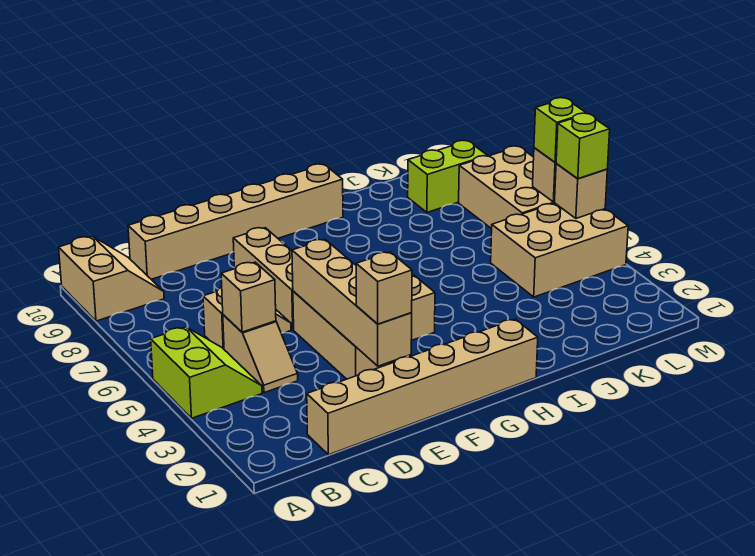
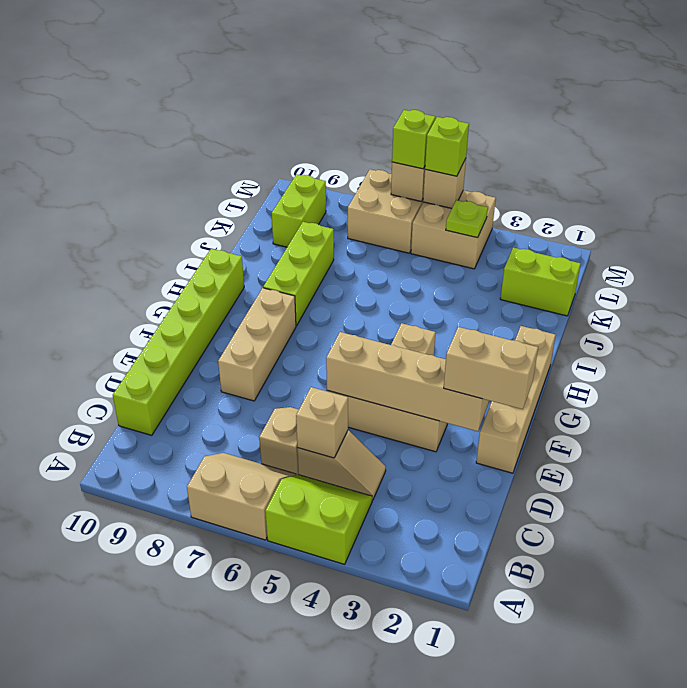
tan slope A9:B10 level 1 top A -> tan slope A6:B7 level 1 top A
tan brick C1:H1 level 1 -> tan brick E1:H1 level 1
tan brick C10:H10 level 1 -> lime brick C10:H10 level 1
tan brick E2 level 3 -> tan brick E1:E2 level 3
tan brick E6:E8 level 1 -> tan brick E8:G8 level 1
none -> lime brick H8:J8 level 1
none -> lime brick K1:K2 level 1
tan brick K4:M5 level 1 -> tan brick L4:M5 level 1
none -> lime plate L4 level 2
tan brick L6:M8 level 1 -> tan brick L6:M7 level 1

